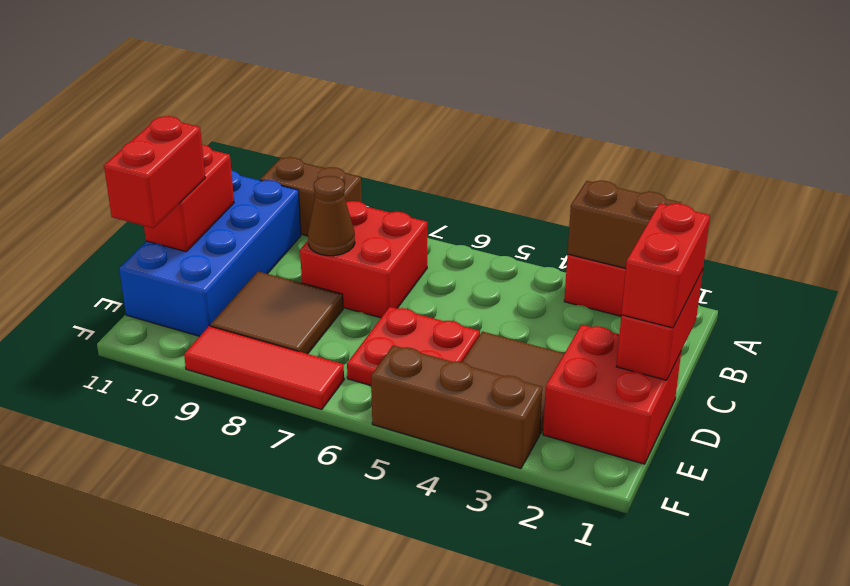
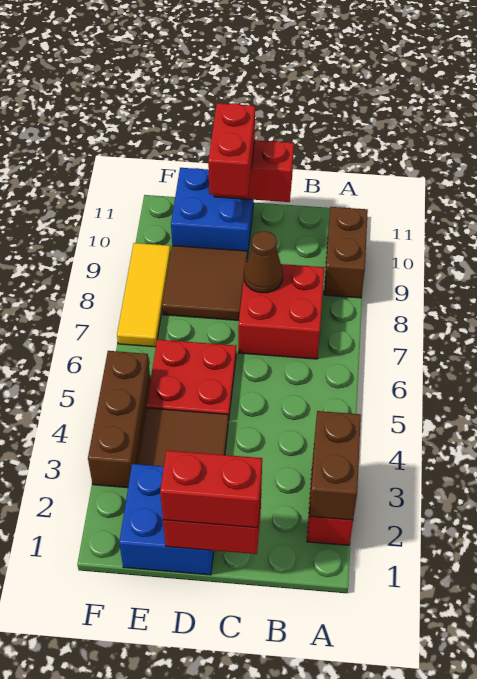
blue brick B10:E11 level 1 -> blue brick D10:E11 level 1
red brick D1:E2 level 1 -> blue brick D1:E2 level 1
red brick D11:E11 level 3 -> red brick D10:D11 level 3
red tile F7:F9 level 1 -> yellow tile F7:F9 level 1

